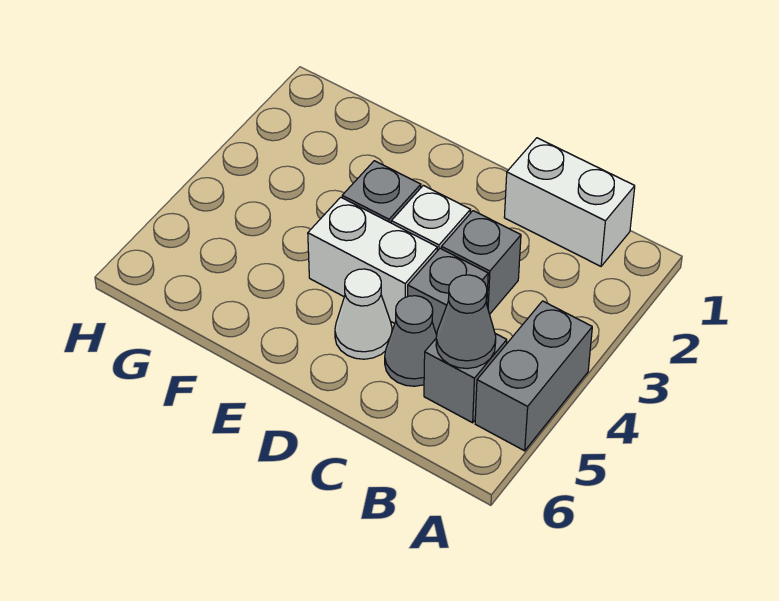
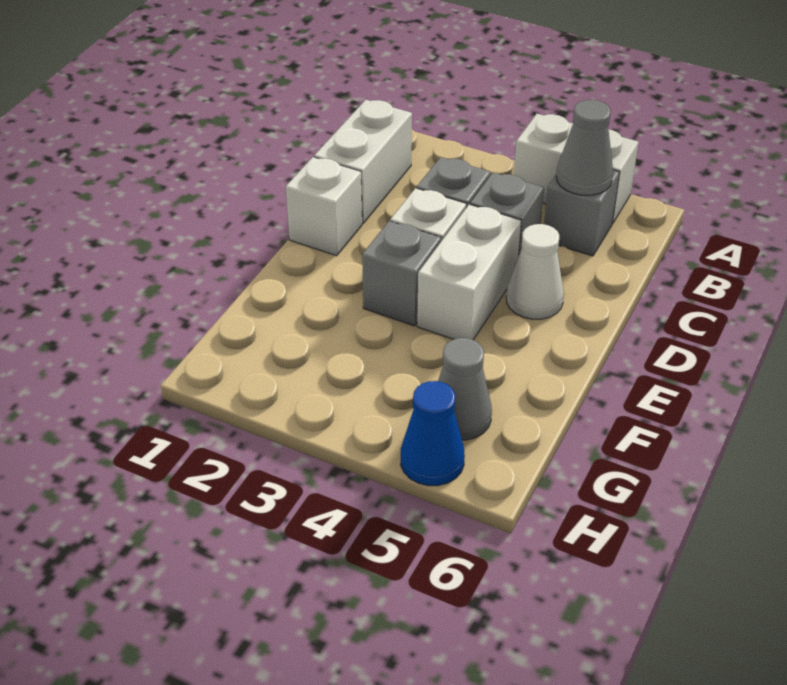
grey brick A4:A5 level 1 -> white brick A4:A5 level 1
grey cone C5 level 1 -> grey cone G5 level 1
none -> white brick D1 level 1
none -> blue cone H5 level 1

